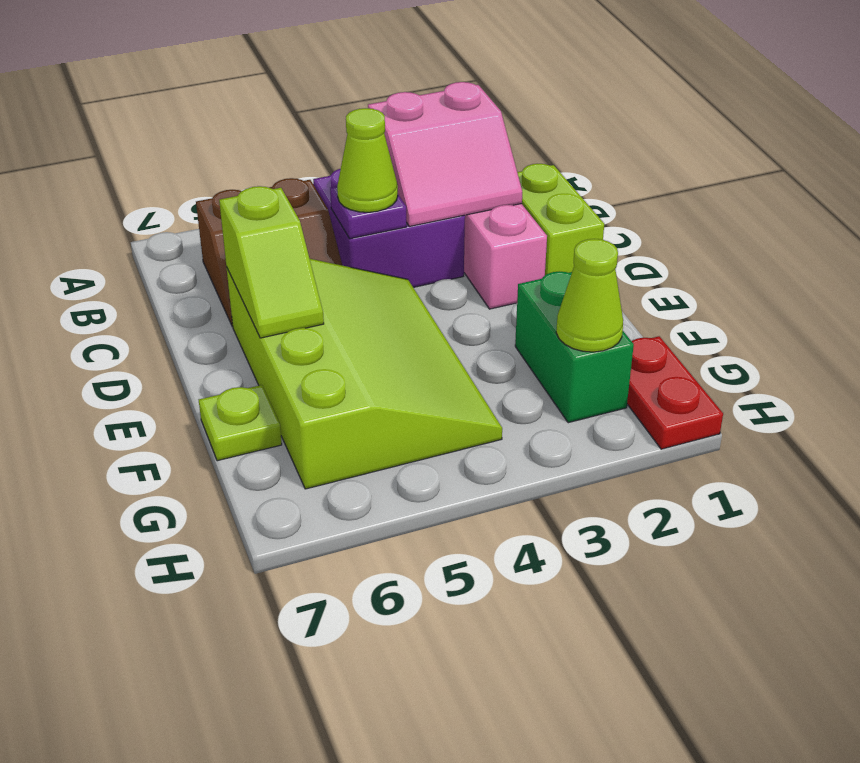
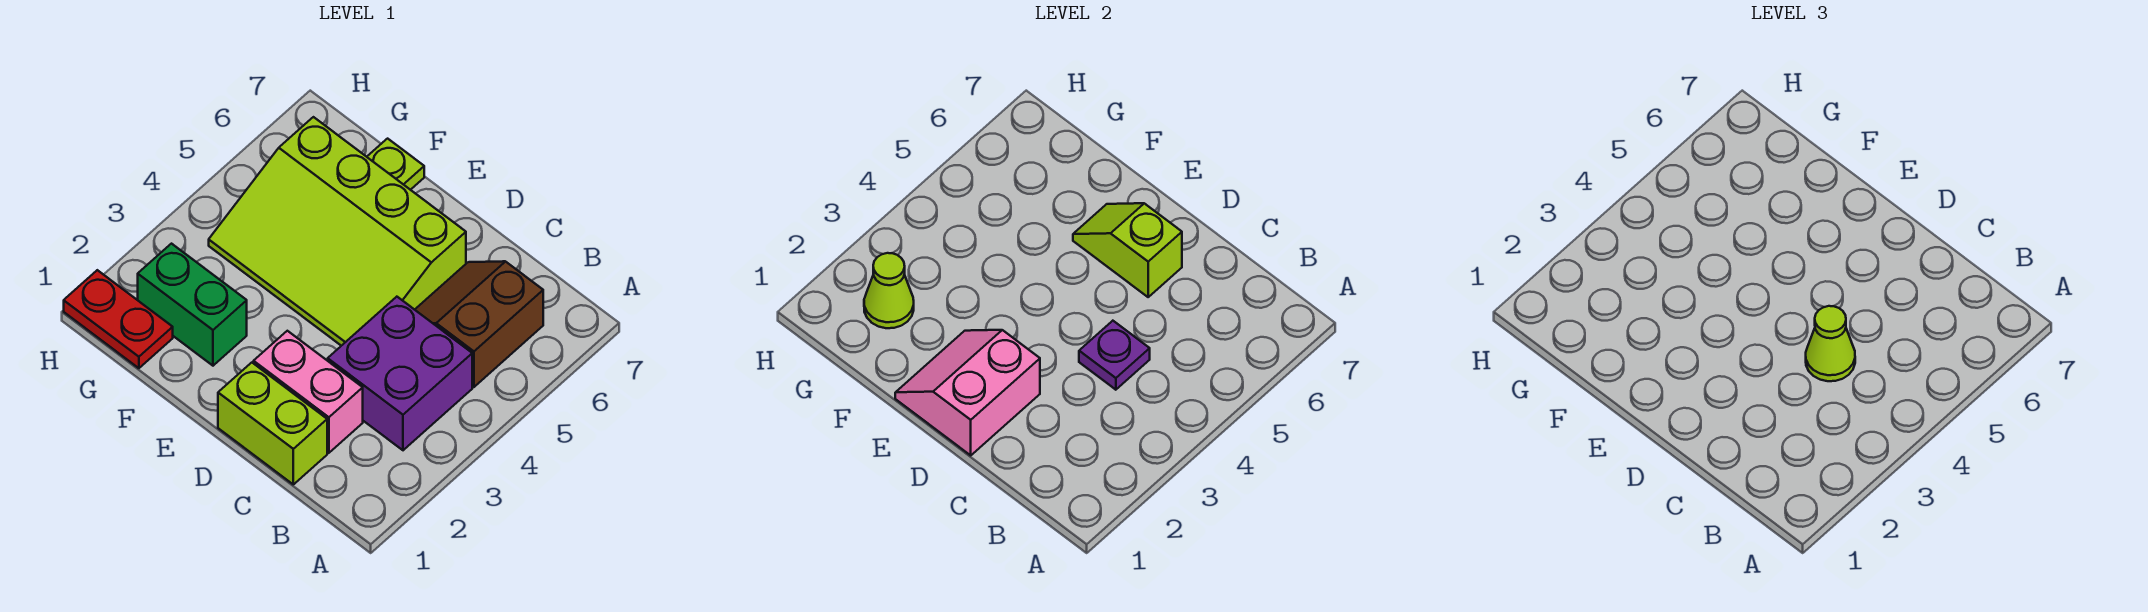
pink slope B2:C3 level 2 top B -> pink slope D1:E2 level 2 top D

